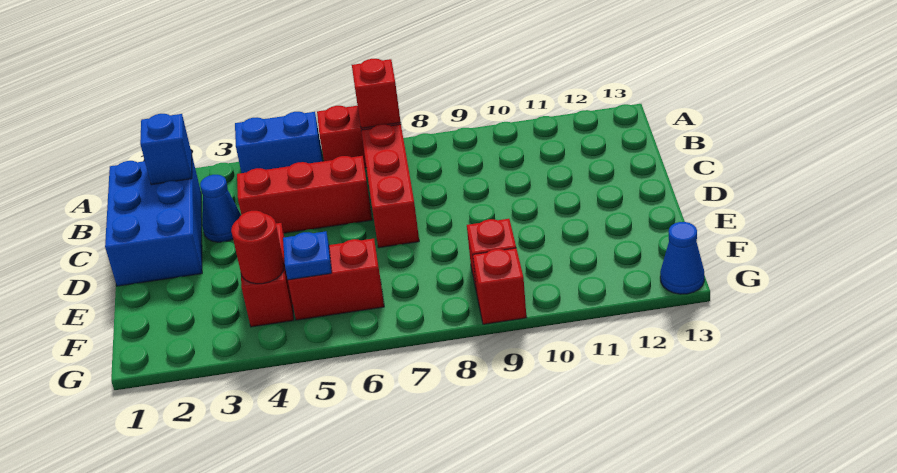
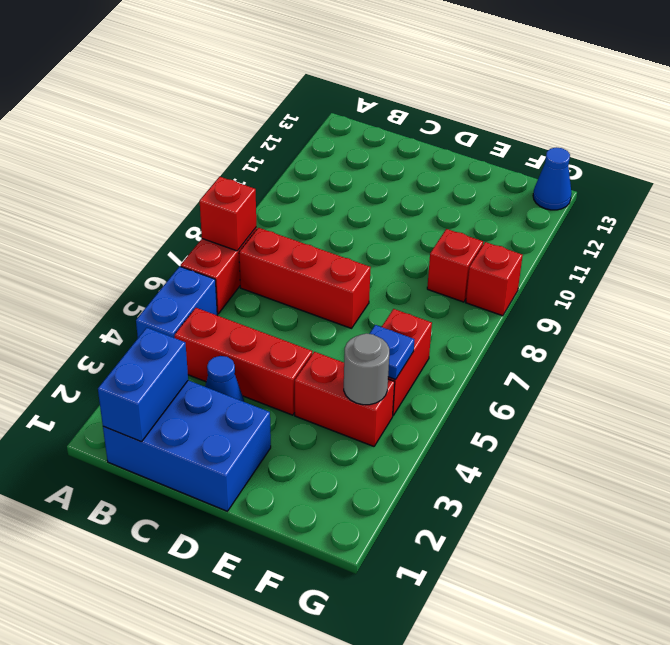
blue brick B2 level 2 -> blue brick B1:B2 level 2
red brick C4:C6 level 1 -> red brick B4:D4 level 1
red round brick F4 level 2 -> grey round brick F4 level 2

